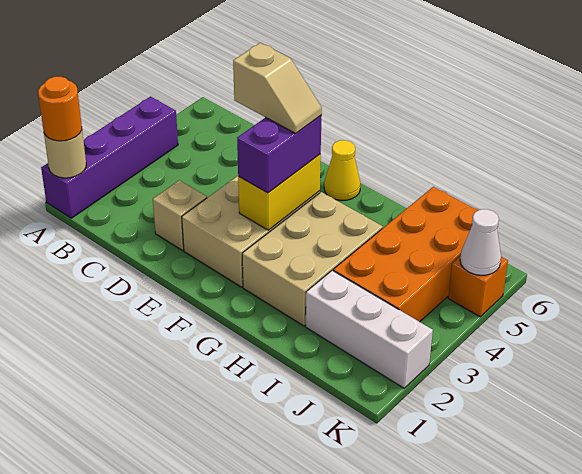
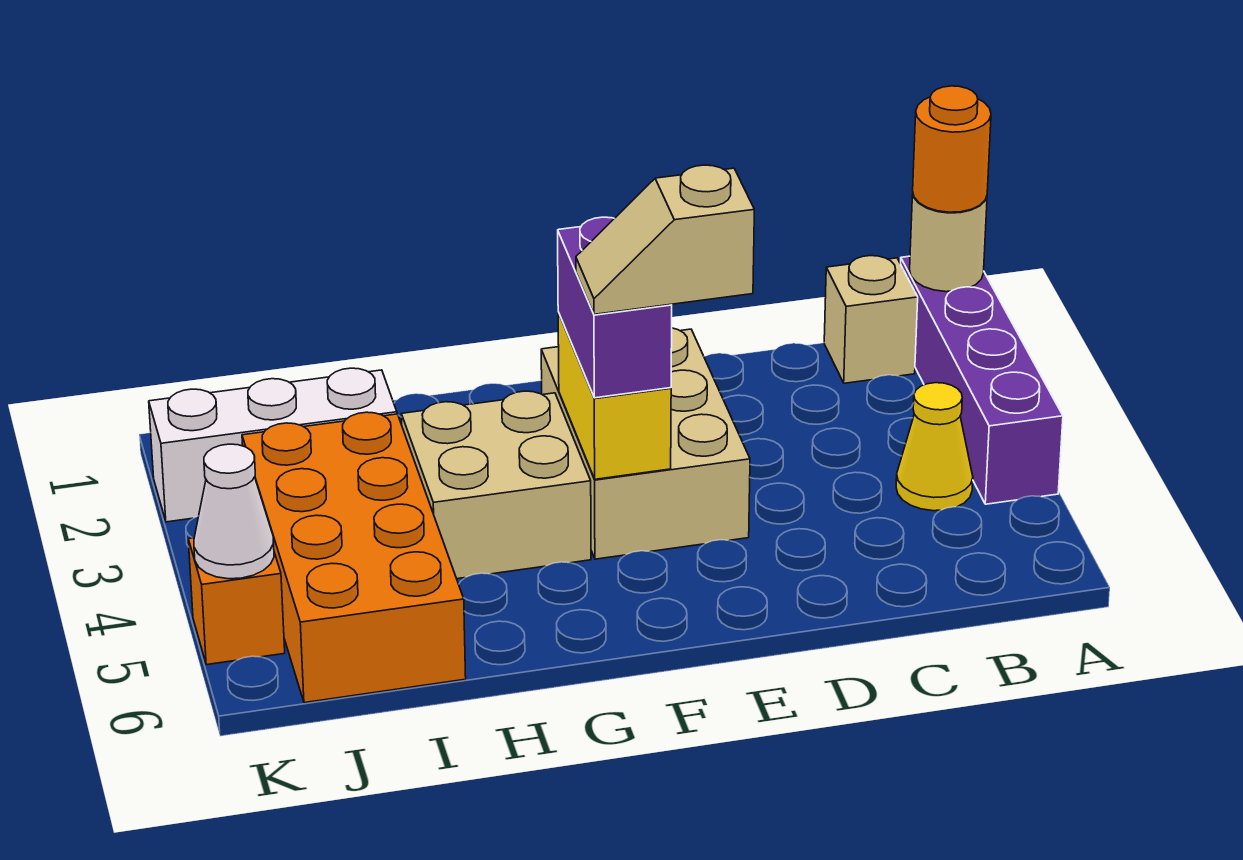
tan brick D2 level 1 -> tan brick B1 level 1
yellow cone F6 level 1 -> yellow cone B4 level 1
tan brick G2:H4 level 1 -> tan brick G3:H4 level 1

